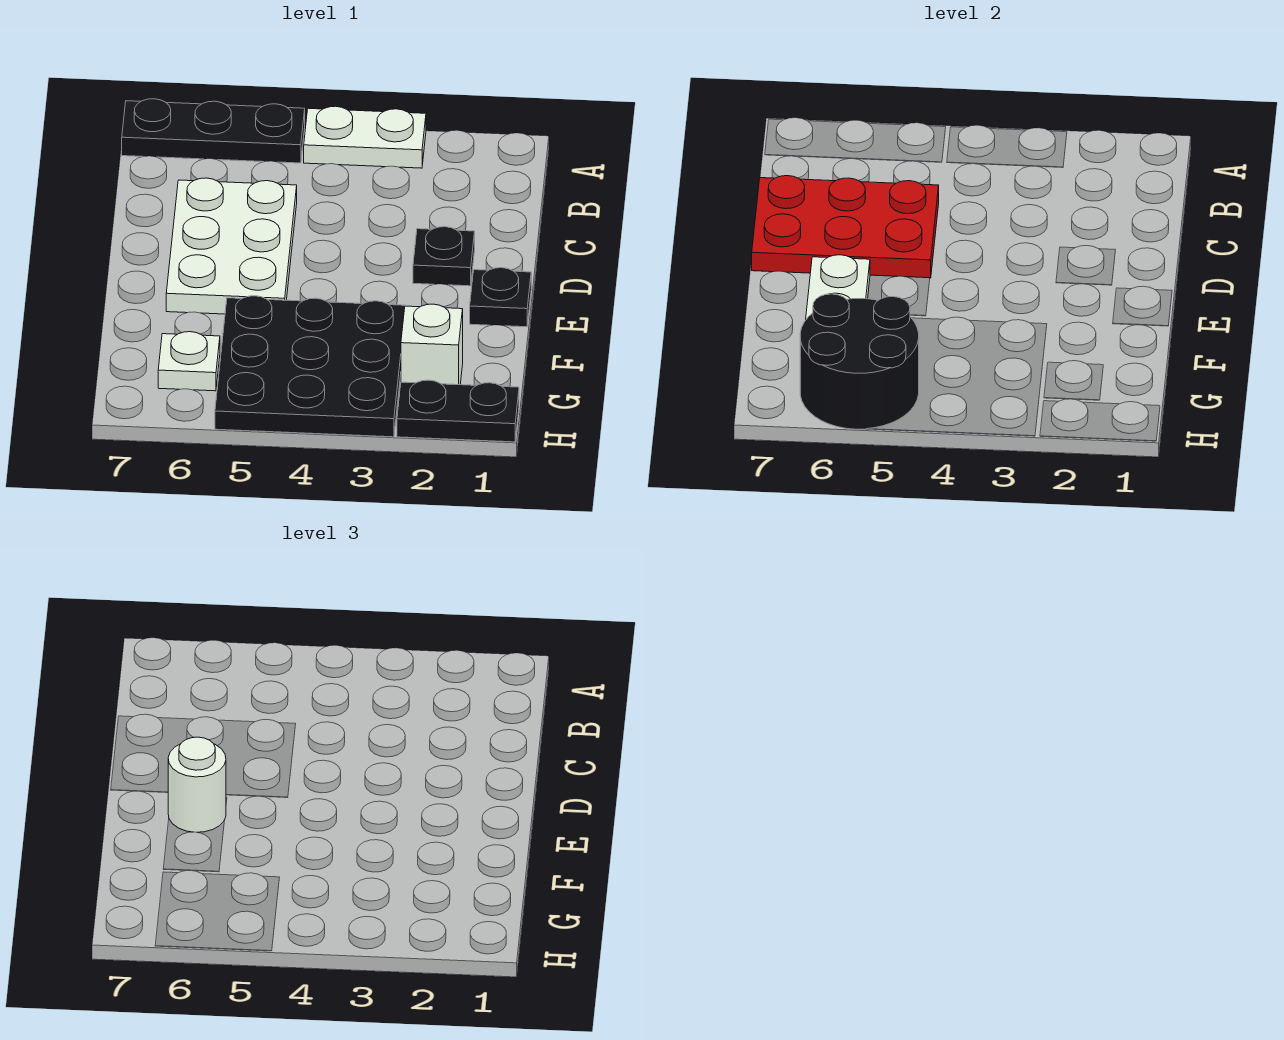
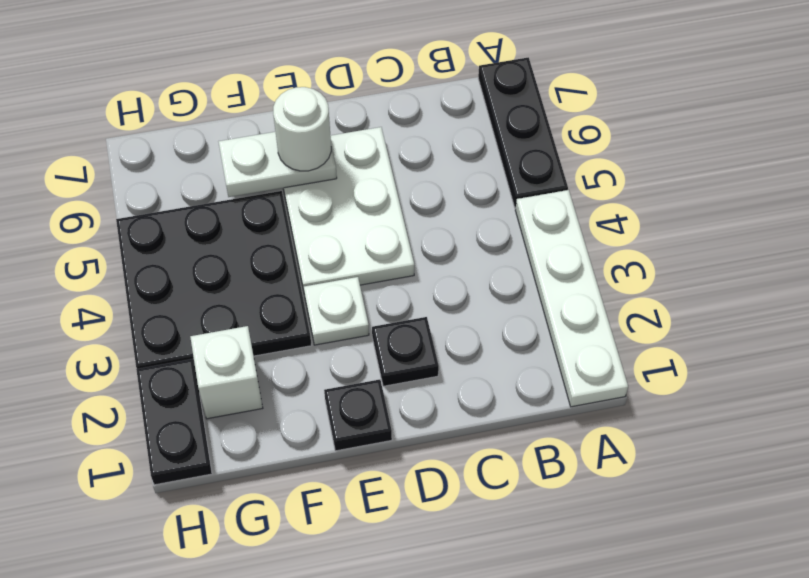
white plate A3:A4 level 1 -> white plate A1:A4 level 1
white plate C5:E6 level 1 -> white plate D4:E6 level 1
red plate C5:D7 level 2 -> none
black round brick G5:H6 level 2 -> none
white plate G6 level 1 -> white plate E3 level 1

